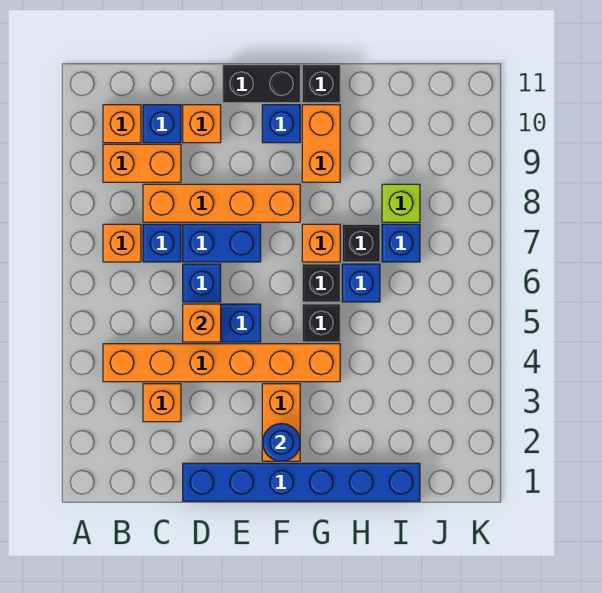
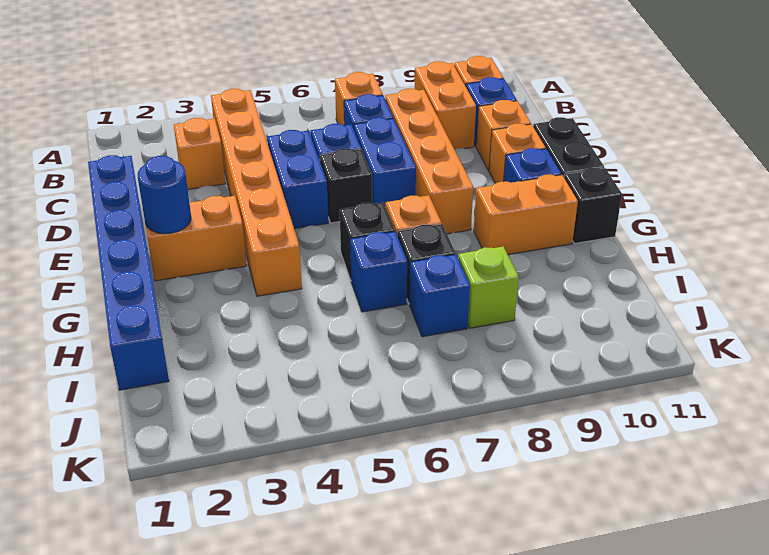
orange brick D5 level 2 -> orange brick E10 level 1
black brick G5 level 1 -> black brick E6 level 1

